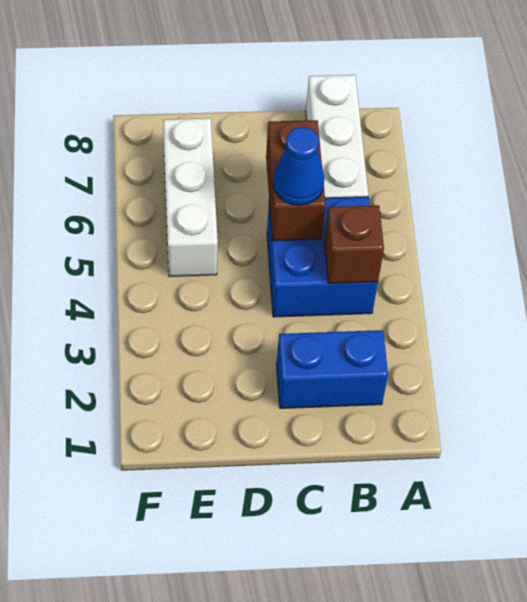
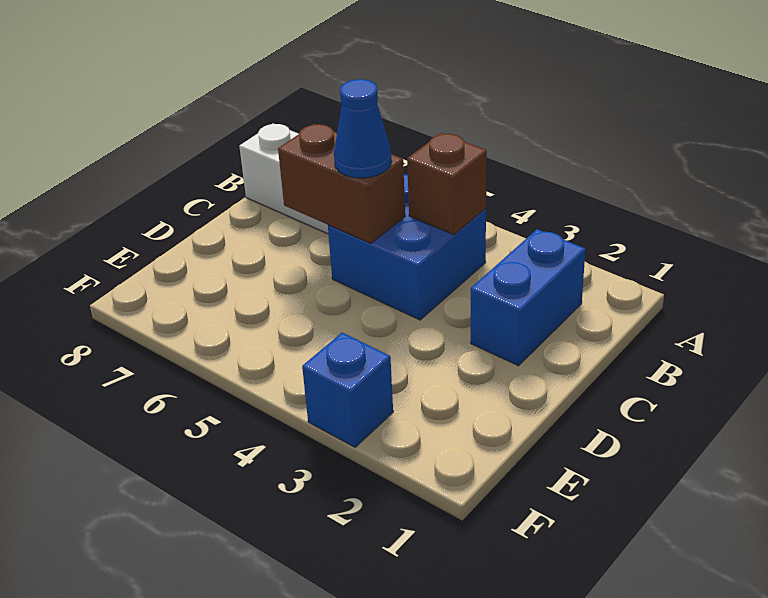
white brick E5:E7 level 1 -> none
none -> blue brick F3 level 1

